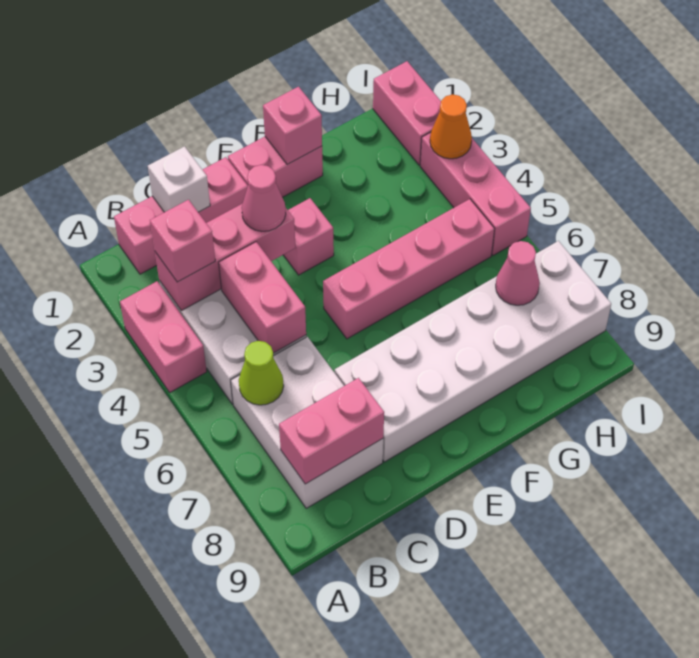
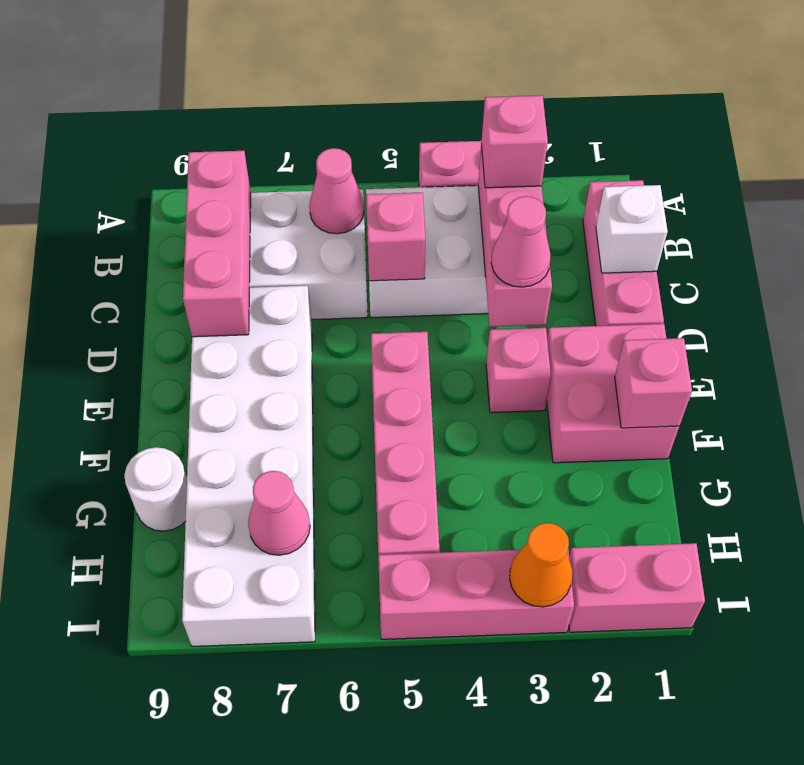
lime cone B6 level 2 -> pink cone B6 level 2
pink brick B8:C8 level 2 -> pink brick B8:D8 level 2
pink brick C4:C5 level 2 -> pink brick C5 level 2
pink brick E1:F1 level 1 -> pink brick E1:F2 level 1
none -> white round brick G9 level 1

